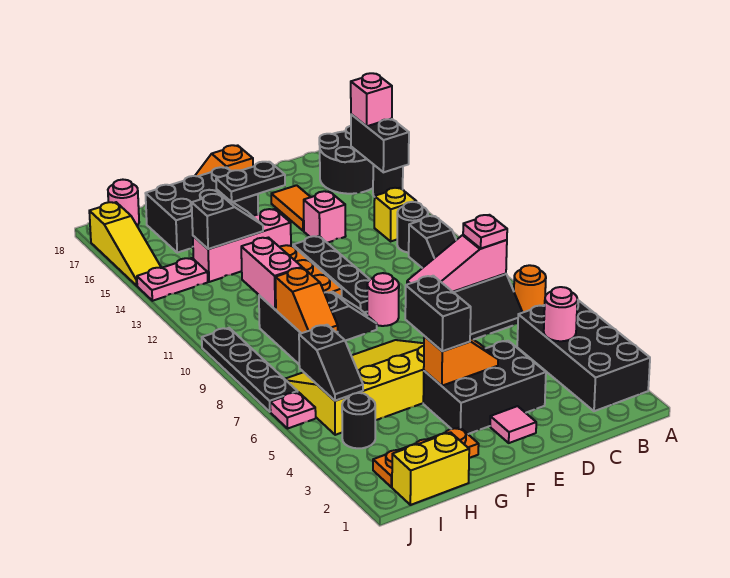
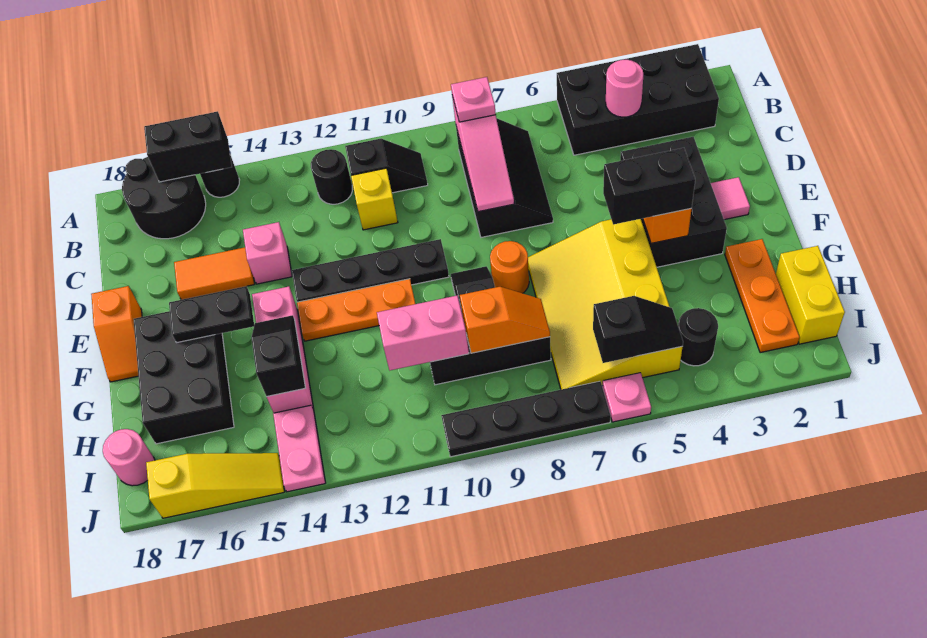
orange round brick A7 level 1 -> orange round brick F8 level 1
pink brick A16 level 3 -> none
yellow brick B13 level 1 -> yellow brick C11 level 1
pink round brick E9 level 1 -> none
black plate E16:F16 level 2 -> black plate F15:F16 level 2

